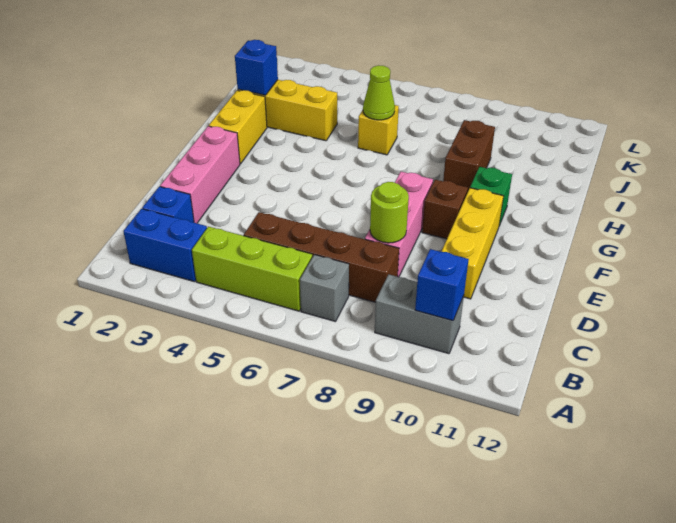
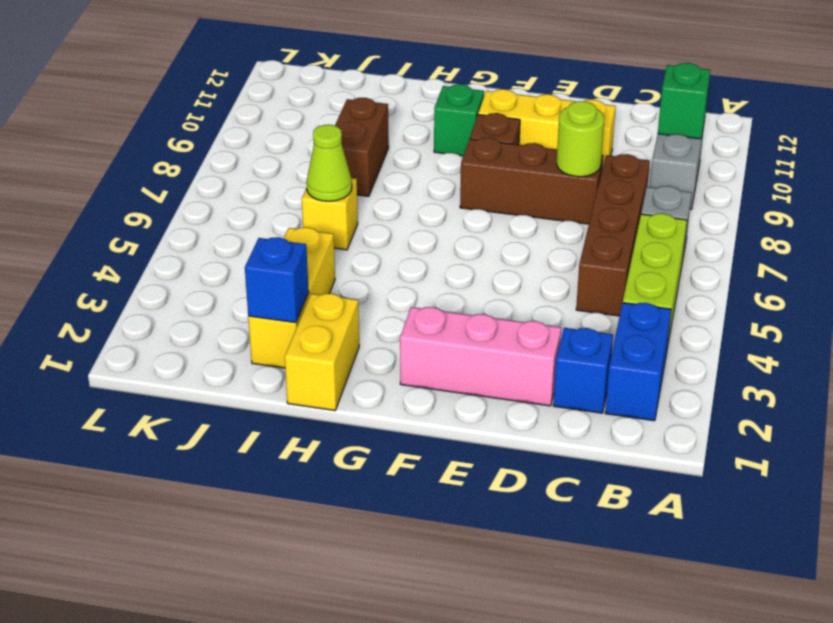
blue brick B10 level 2 -> green brick B10 level 2
pink brick D8:F8 level 1 -> brown brick D8:F8 level 1
yellow brick G2:H2 level 1 -> yellow brick H1:H2 level 1
brown brick H9:I9 level 1 -> brown brick I8:I9 level 1

